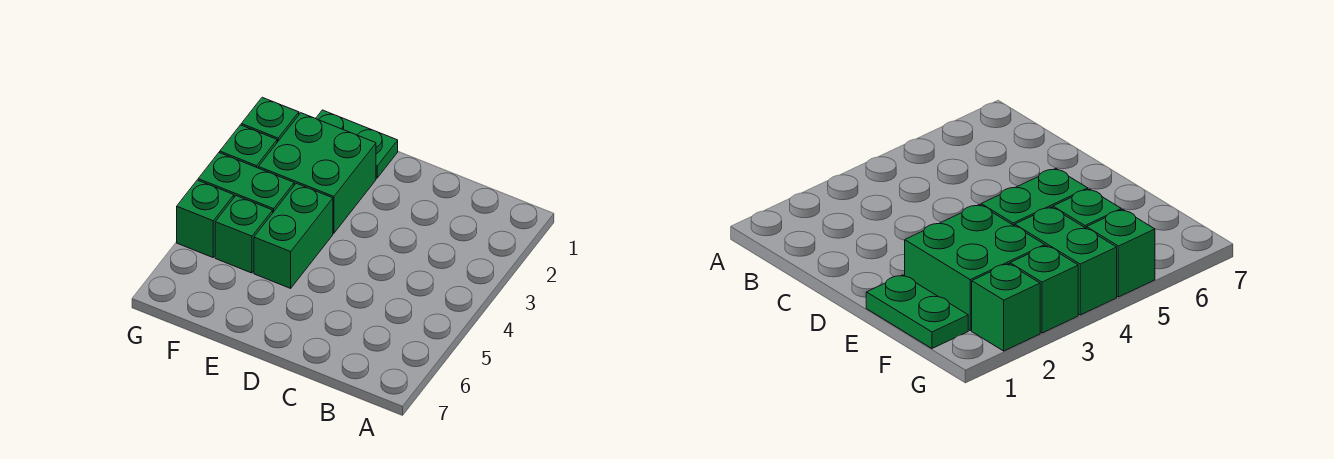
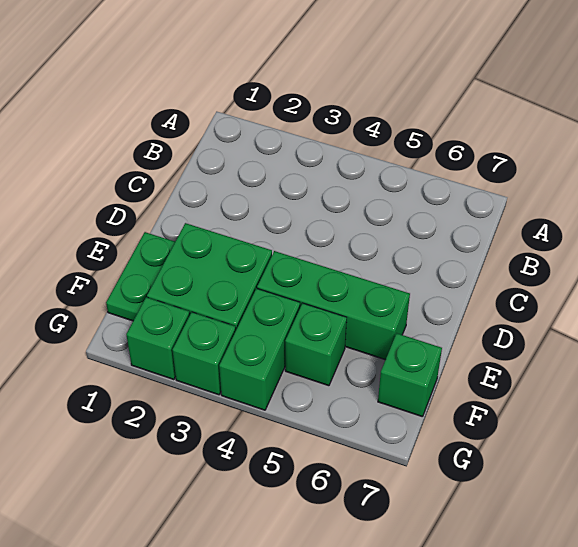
green brick E4:E5 level 1 -> green brick E4:E6 level 1
green brick G5 level 1 -> green brick F7 level 1

